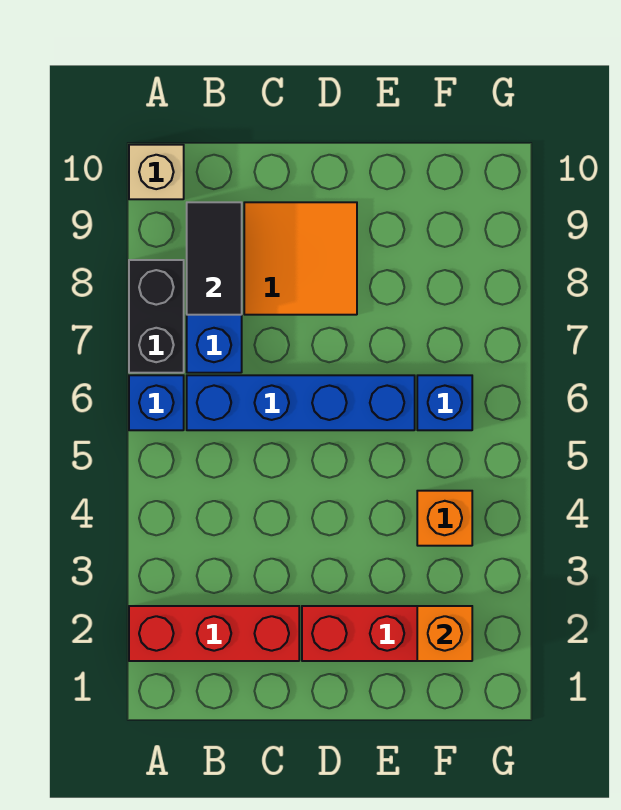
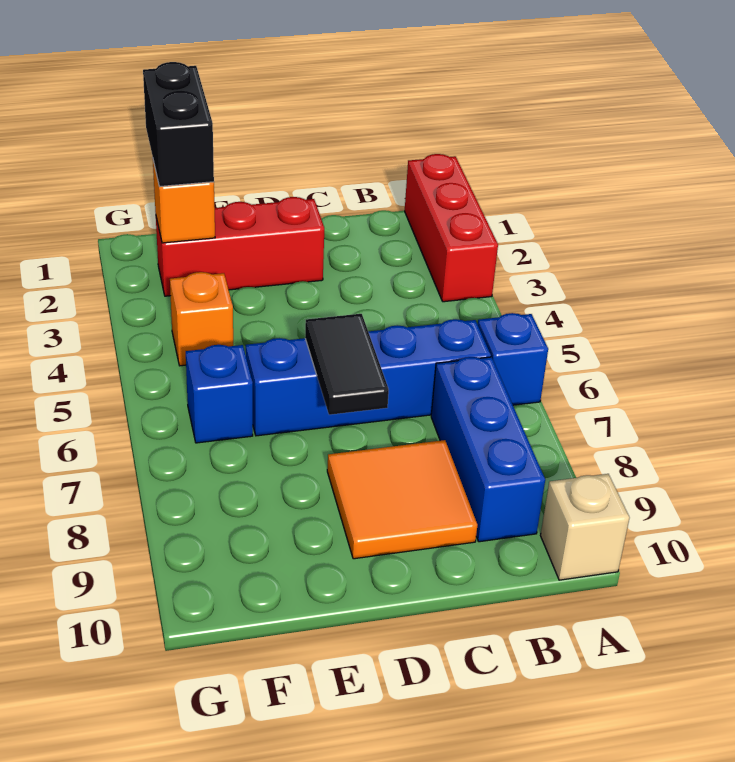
red brick A2:C2 level 1 -> red brick A1:A3 level 1
black brick A7:A8 level 1 -> black brick F1:F2 level 3
black tile B8:B9 level 2 -> black tile D6:D7 level 2

